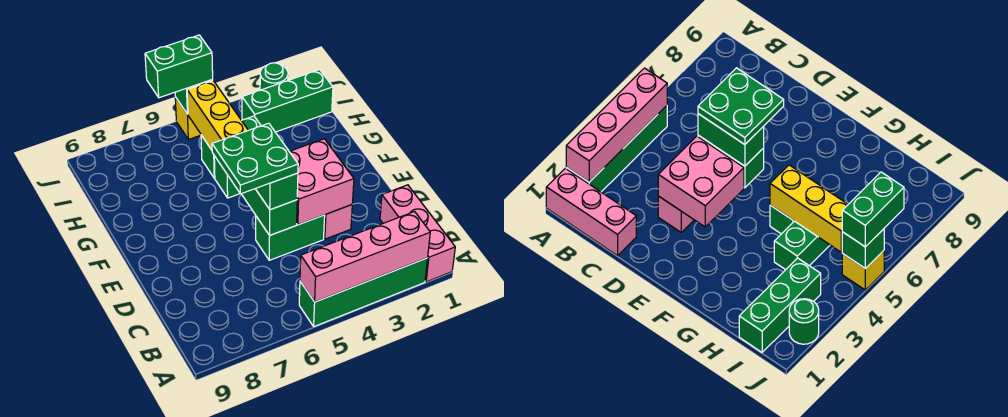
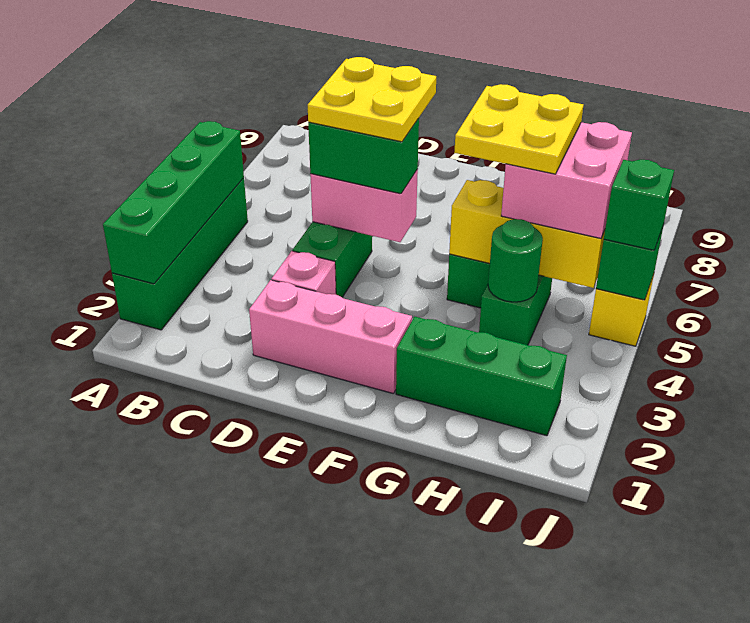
pink brick A1:C1 level 1 -> pink brick D2:F2 level 1
pink brick A2:A5 level 2 -> green brick A2:A5 level 2
pink brick D3:E4 level 2 -> pink brick H5:I6 level 3
green brick D5:E5 level 2 -> pink brick D5:E5 level 2
green plate D5:E6 level 4 -> yellow plate D5:E6 level 4
none -> yellow plate G5:H6 level 4
green brick I1:I3 level 1 -> green brick G2:I2 level 1
green round brick J2 level 1 -> green round brick H4 level 2
green brick J5:J6 level 3 -> green brick J5 level 3

